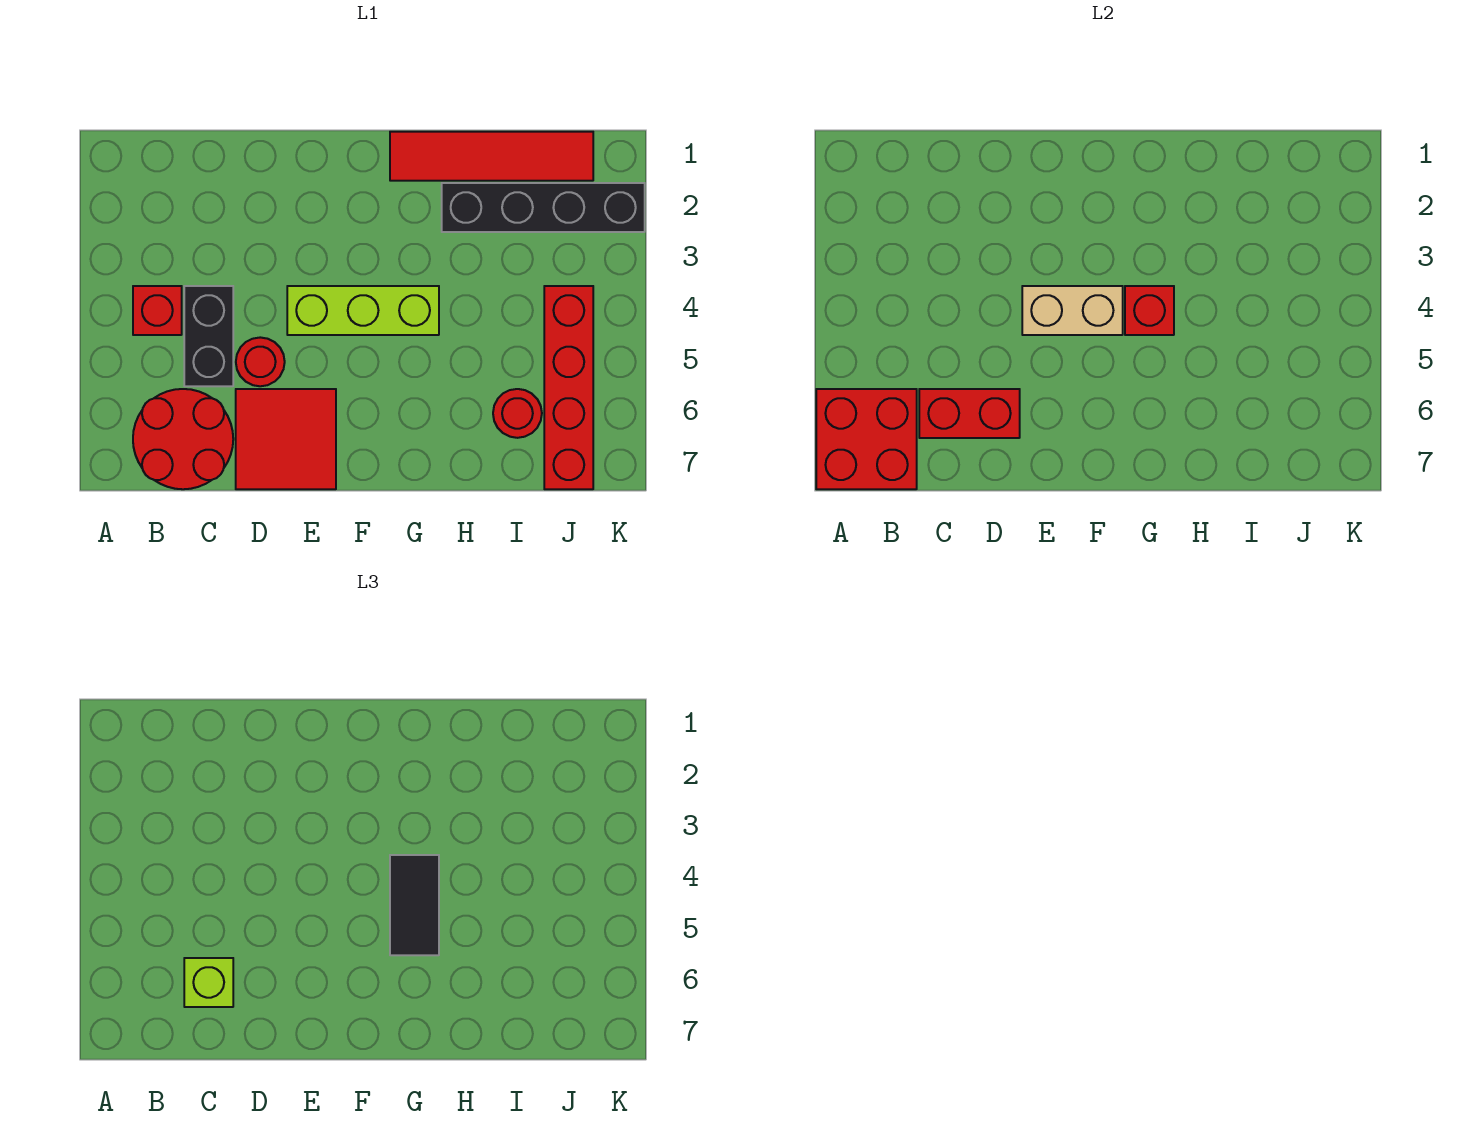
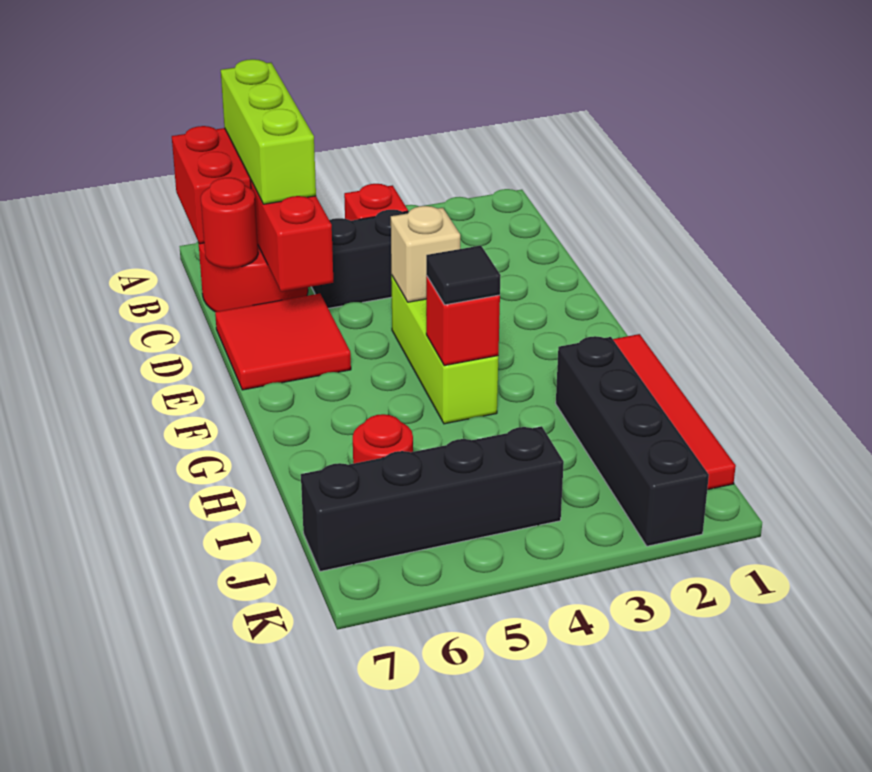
lime brick C6 level 3 -> lime brick A6:C6 level 3
red round brick D5 level 1 -> red round brick C7 level 2
tan brick E4:F4 level 2 -> tan brick E4 level 2
black tile G4:G5 level 3 -> black tile G4 level 3
red brick J4:J7 level 1 -> black brick J4:J7 level 1

